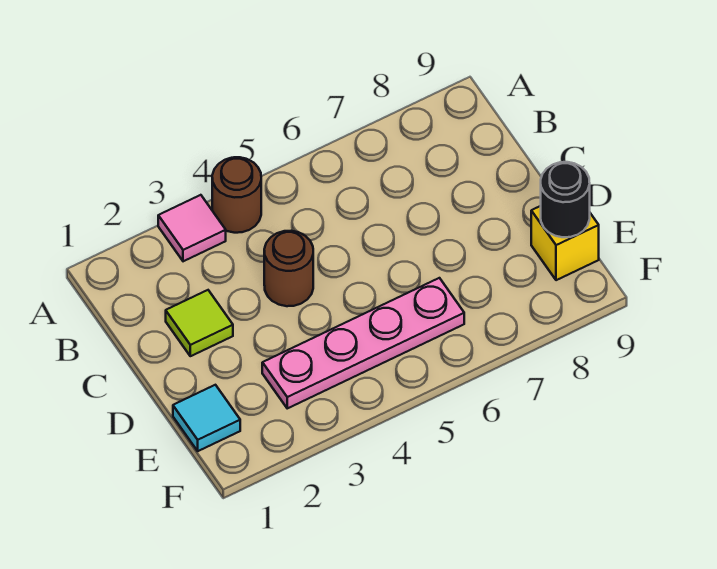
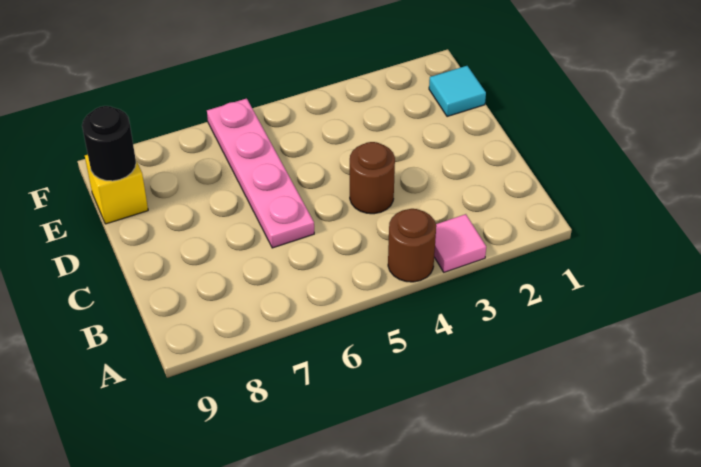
lime tile C2 level 1 -> none
pink plate E3:E6 level 1 -> pink plate C6:F6 level 1

